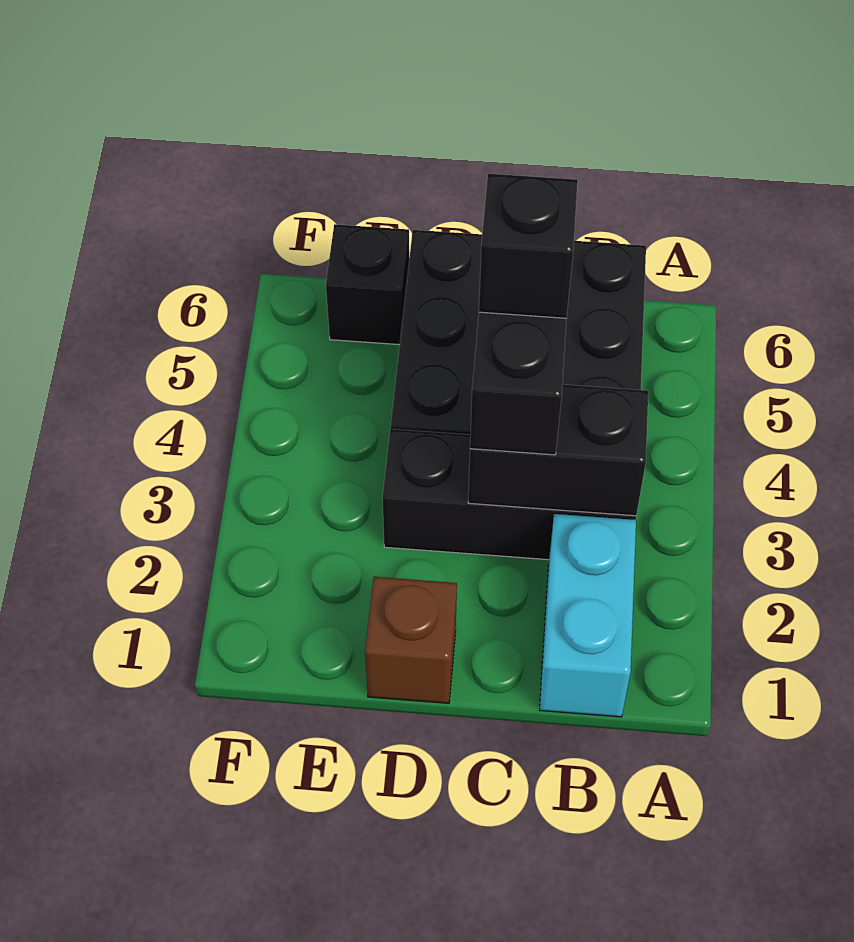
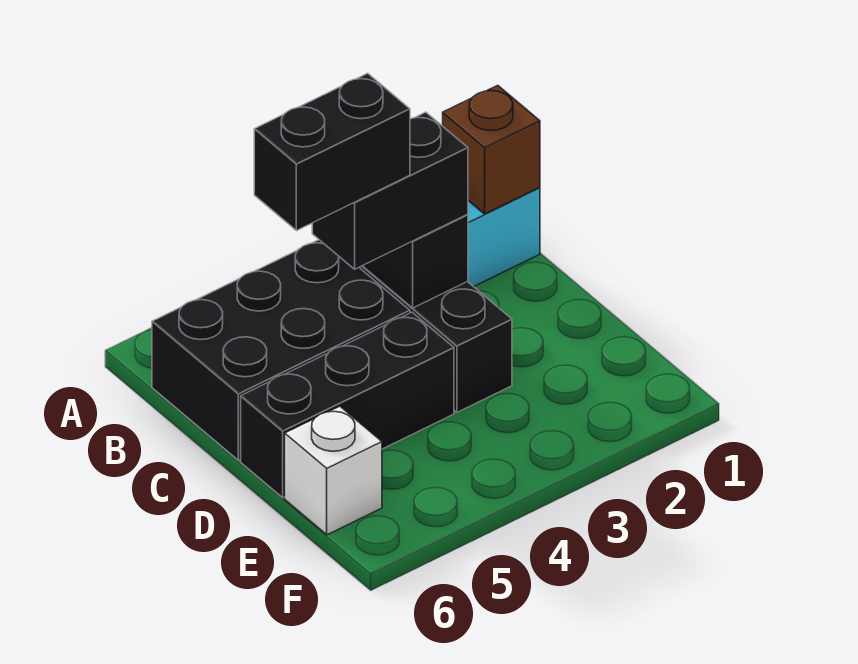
black brick C4 level 4 -> black brick C4:C5 level 4
brown brick D1 level 1 -> brown brick B1 level 2
black brick E6 level 1 -> white brick E6 level 1

